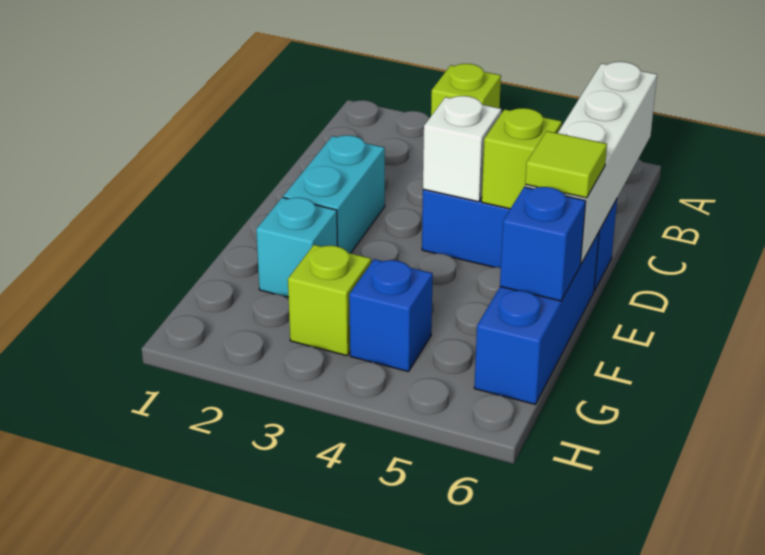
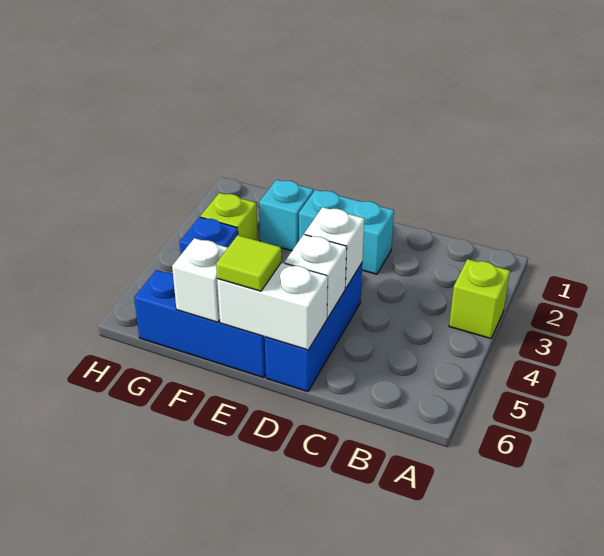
white brick B6:E6 level 2 -> white brick D6:E6 level 2
lime brick D5 level 2 -> white brick D5 level 2
blue brick F6 level 2 -> white brick F6 level 2

